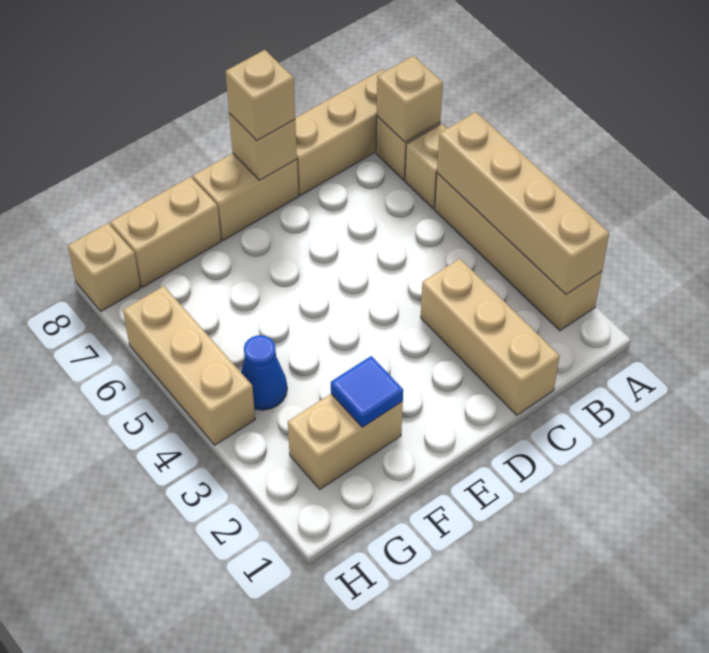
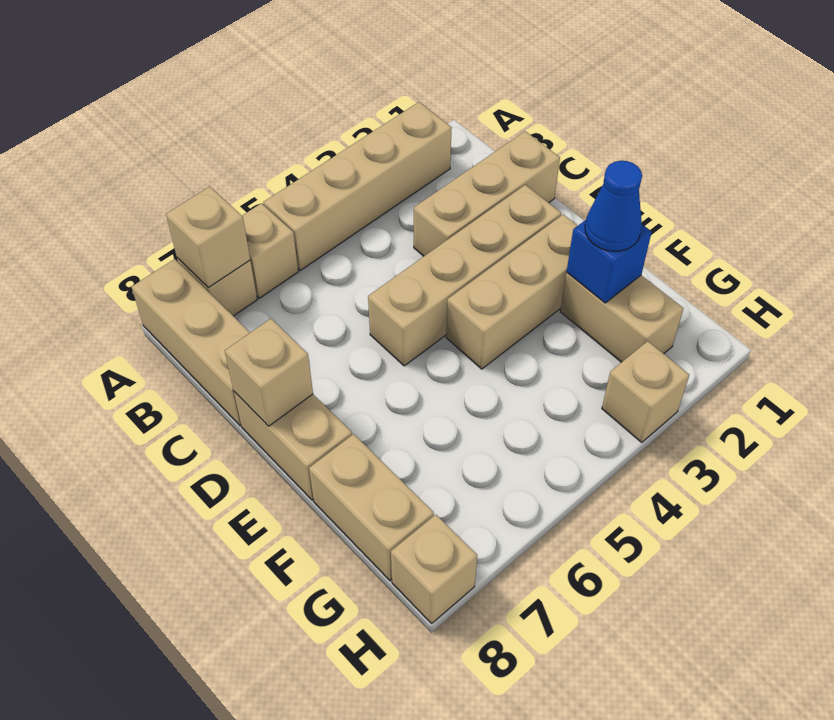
tan brick A2:A5 level 2 -> tan brick D2:D5 level 1
tan brick D8 level 3 -> tan brick H3 level 1
blue tile F2 level 2 -> blue brick F2 level 2
blue cone G4 level 1 -> blue cone F2 level 3
tan brick H4:H6 level 1 -> tan brick E2:E4 level 1

